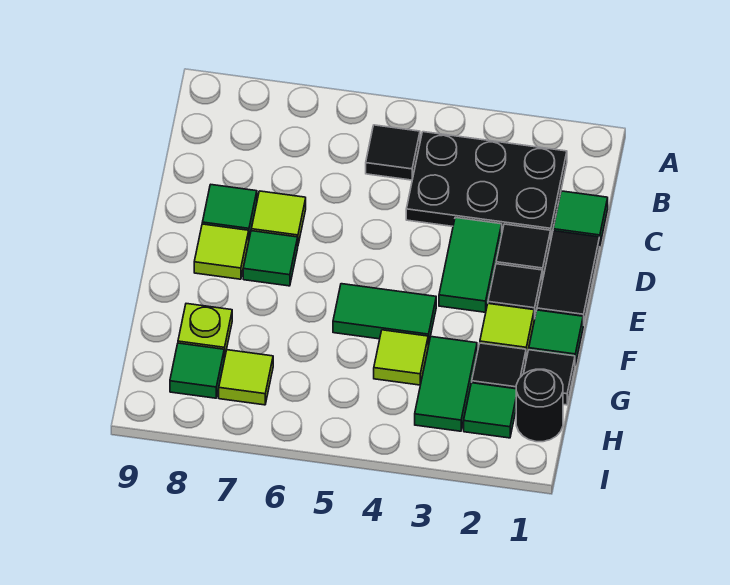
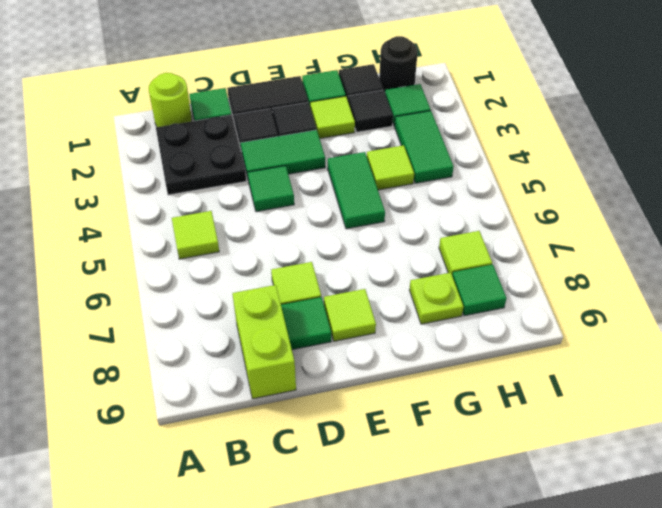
none -> lime round brick B1 level 1
black plate B2:C4 level 1 -> black plate B2:C3 level 1
black tile B5 level 1 -> lime tile B5 level 1
none -> lime brick C8:C9 level 1
green tile E7 level 1 -> green tile D4 level 1
green tile G3:H3 level 1 -> green tile H3:H4 level 1

